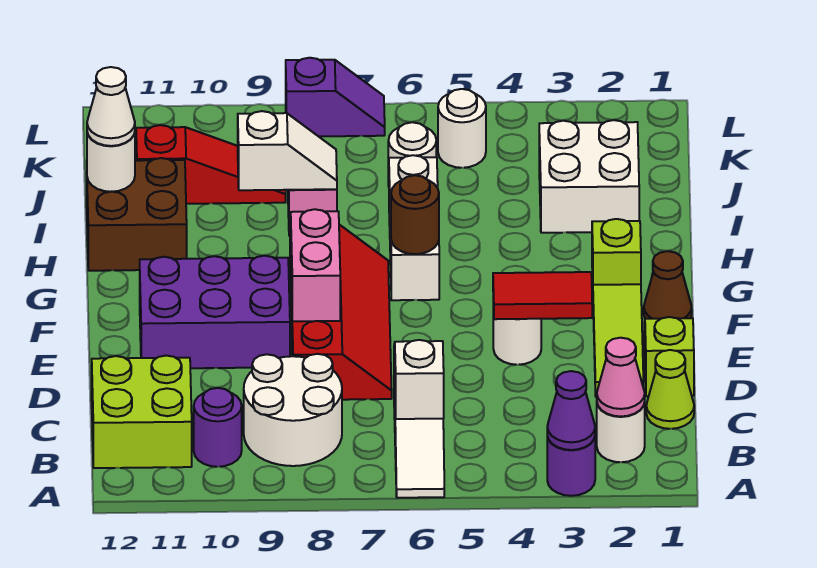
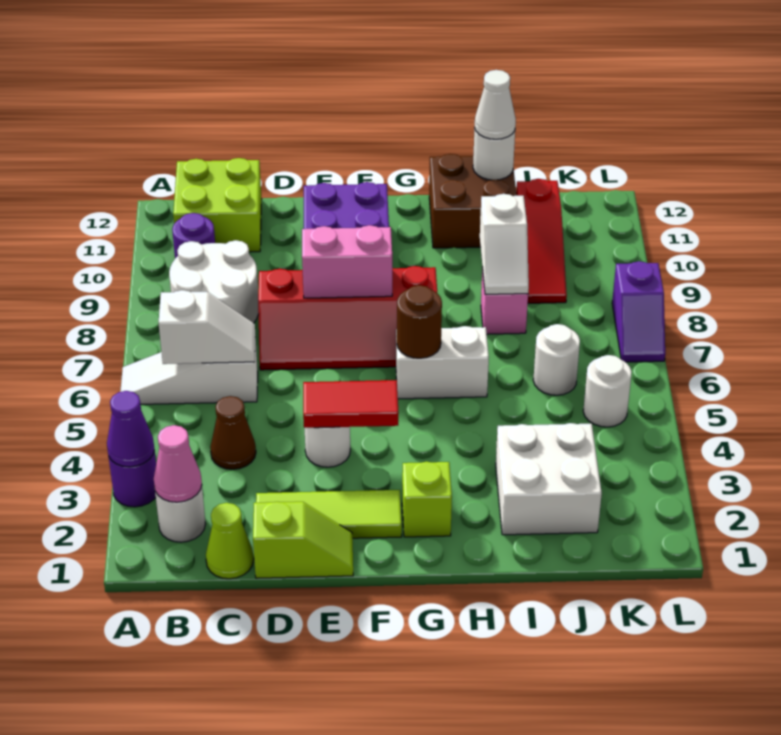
red tile E3:E4 level 2 -> red tile E4:F4 level 2
brown cone F1 level 1 -> brown cone C4 level 1
white brick G6:I6 level 1 -> white brick G6:H6 level 1

